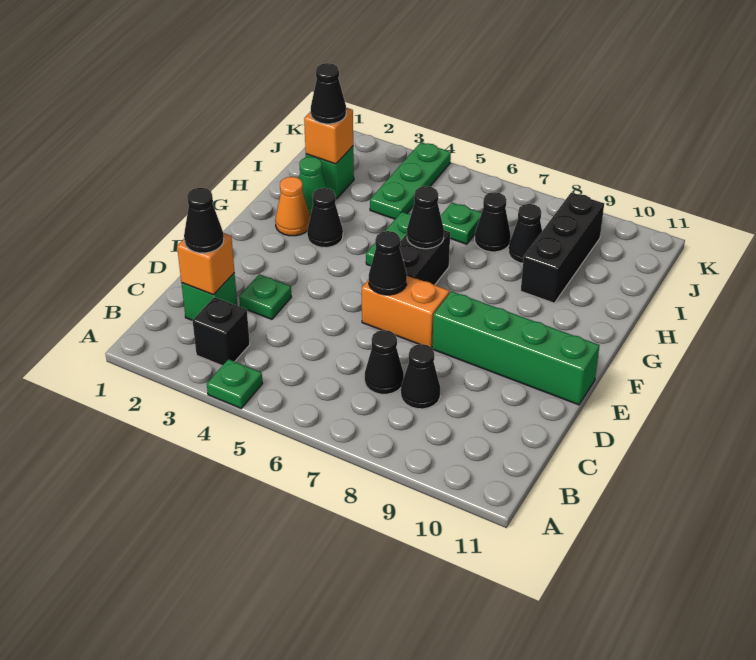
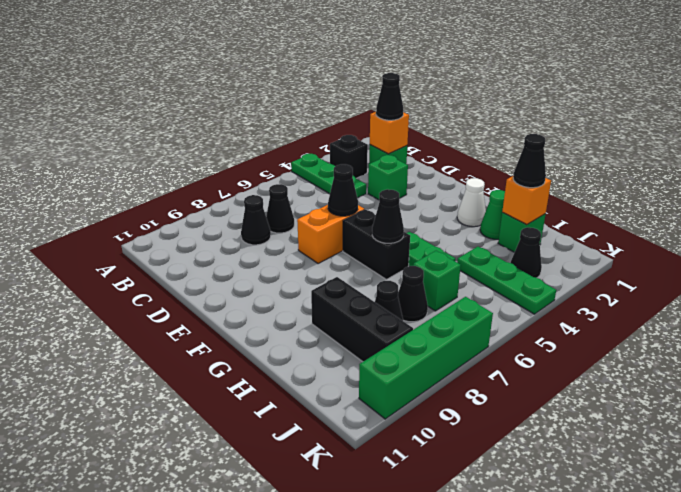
green plate A4 level 1 -> green plate A4:C4 level 1
green plate D3 level 1 -> green brick D3 level 1
green brick E8:E11 level 1 -> green brick K7:K10 level 1
orange cone G2 level 1 -> white cone G2 level 1
black cone G3 level 1 -> black cone J3 level 1
green plate I6 level 1 -> green brick I6 level 1

